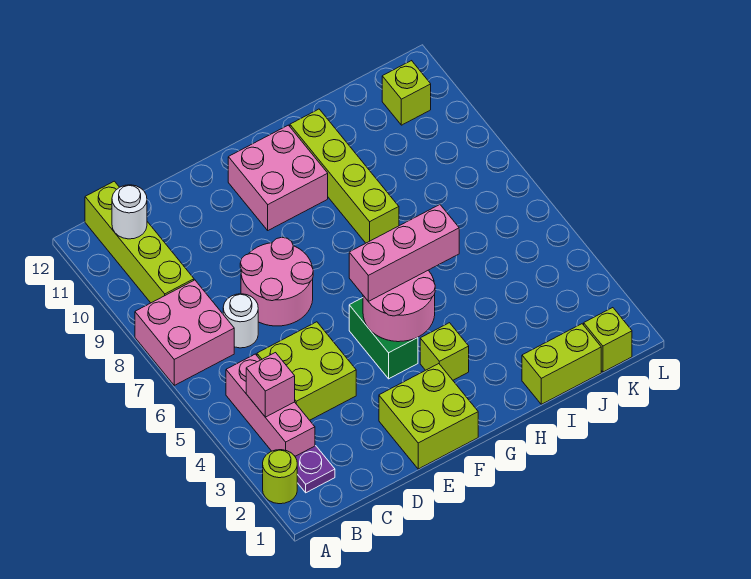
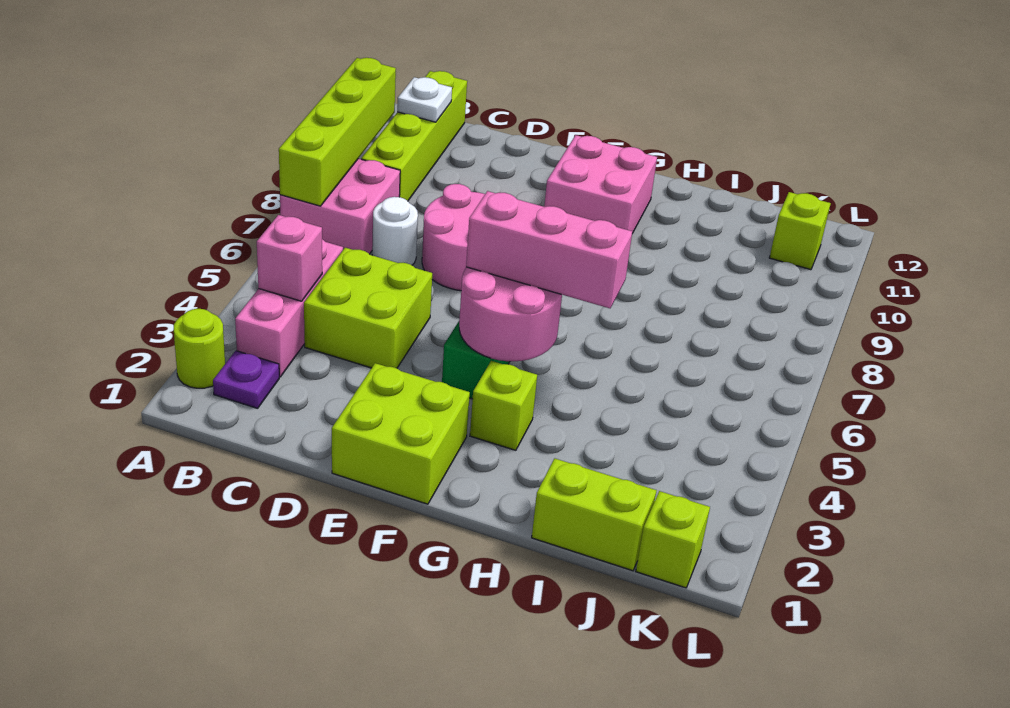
white round brick B11 level 2 -> white plate B11 level 2
lime brick H8:H11 level 1 -> lime brick A7:A10 level 2

